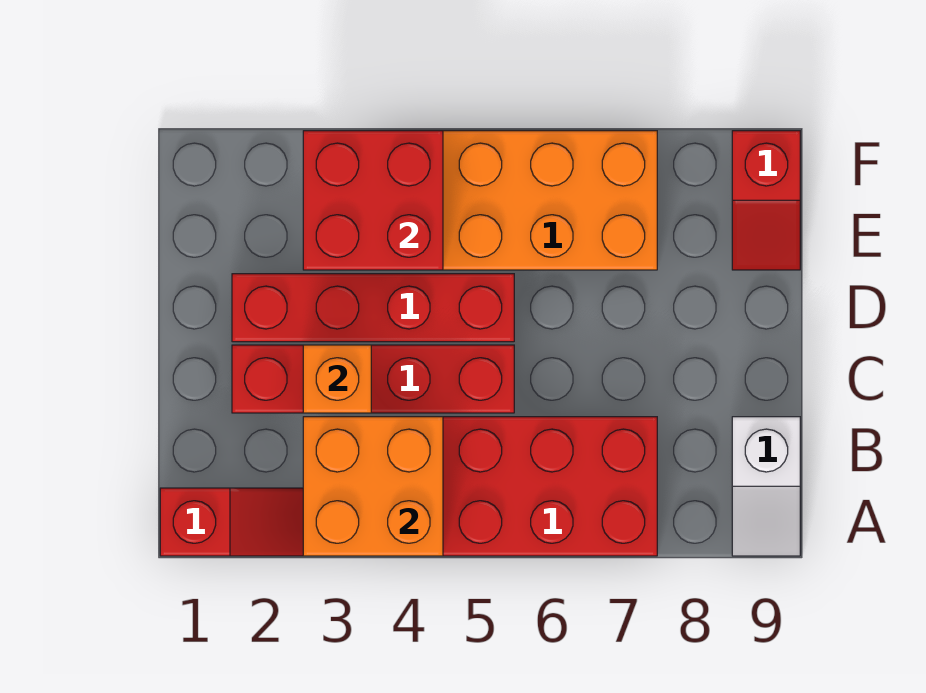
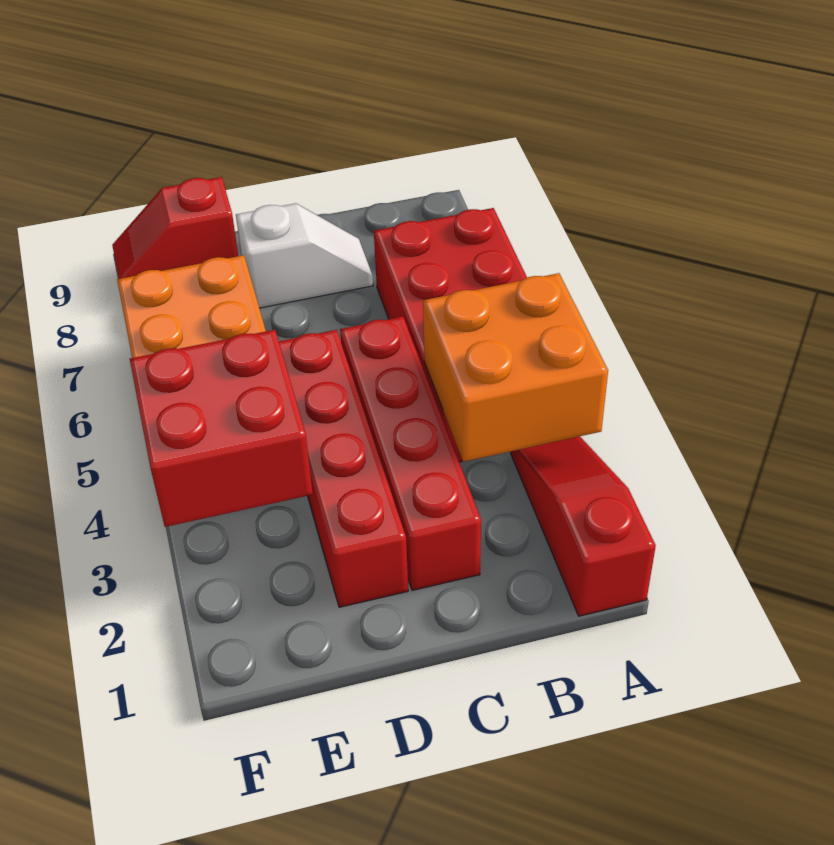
white slope A9:B9 level 1 top B -> white slope C8:D8 level 1 top D
orange brick C3 level 2 -> none
red slope E9:F9 level 1 top F -> red slope E9:F9 level 1 top E

